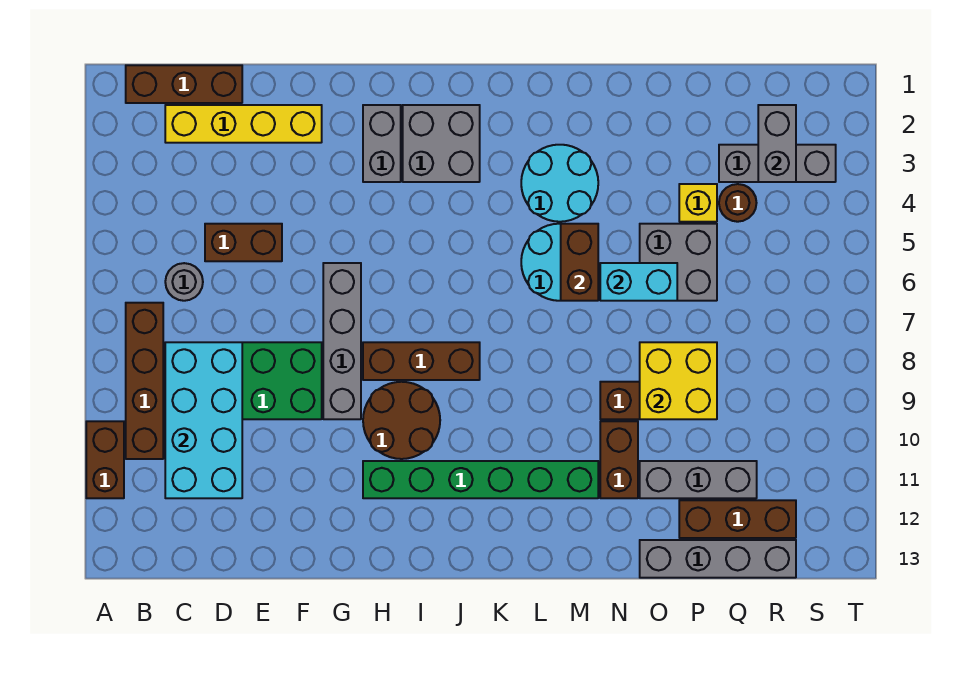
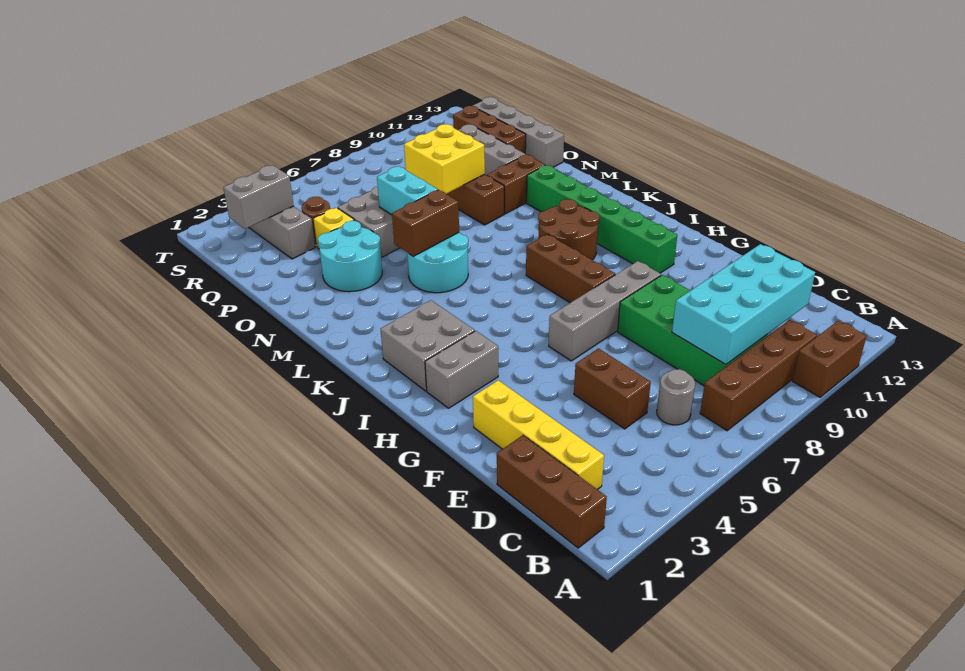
brown round brick H9:I10 level 1 -> brown round brick J9:K10 level 1
cyan round brick L3:M4 level 1 -> cyan round brick N3:O4 level 1

